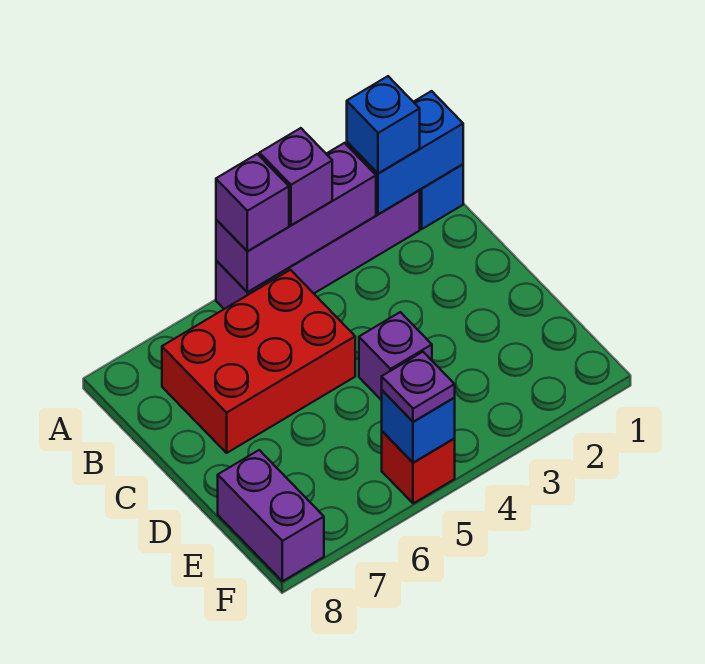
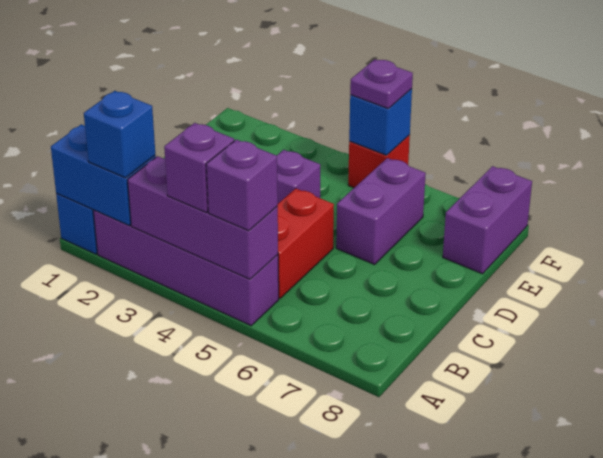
red brick B5:C7 level 1 -> red brick B5:C5 level 1
none -> purple brick D6:E6 level 1

